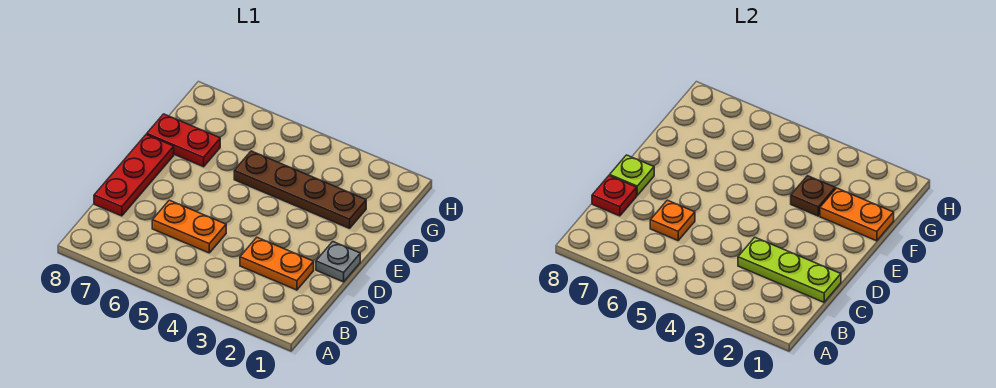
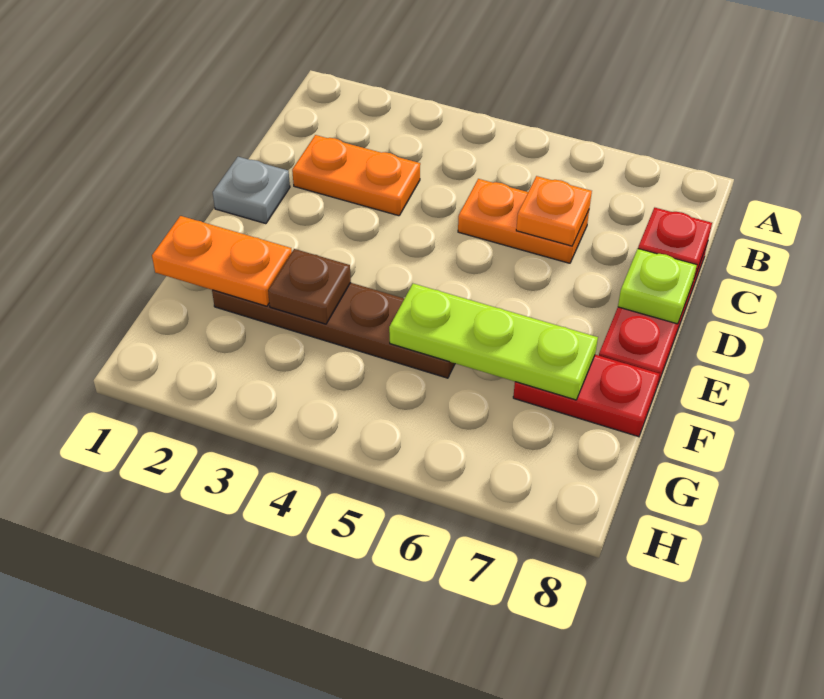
lime plate C1:C3 level 2 -> lime plate F5:F7 level 2

